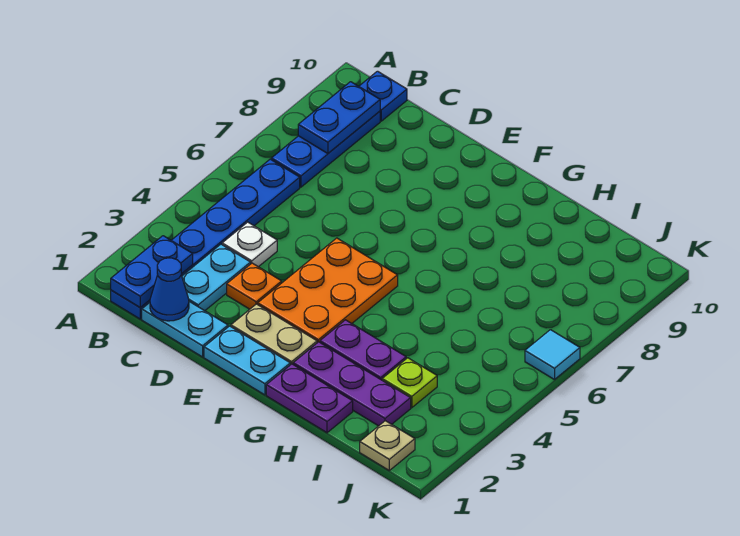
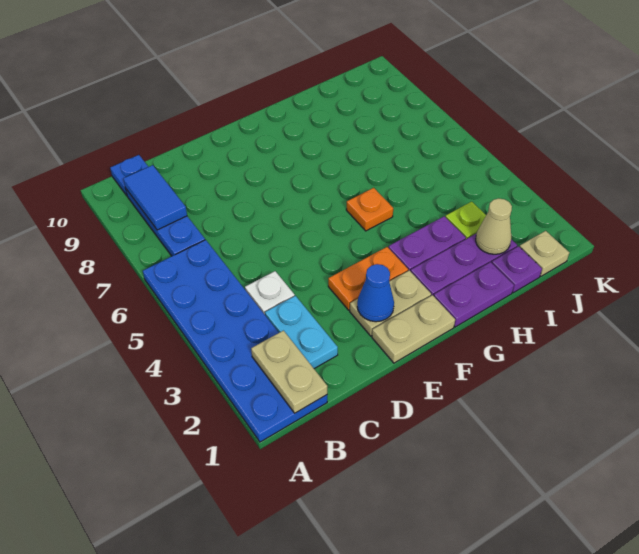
blue plate B1:B6 level 1 -> blue plate A1:B6 level 1
blue plate B1:B2 level 2 -> tan plate B1:B2 level 2
blue plate B8:B9 level 2 -> blue tile B8:B9 level 2
cyan plate C1:D1 level 1 -> none
blue cone C1 level 2 -> blue cone E2 level 2
orange plate D3 level 1 -> orange plate G5 level 1
cyan plate E1:F1 level 1 -> tan plate E1:F1 level 1
orange plate E3:F5 level 1 -> orange plate E3:F3 level 1
none -> purple plate I1 level 1
none -> tan cone I2 level 2
cyan tile K6 level 1 -> none

